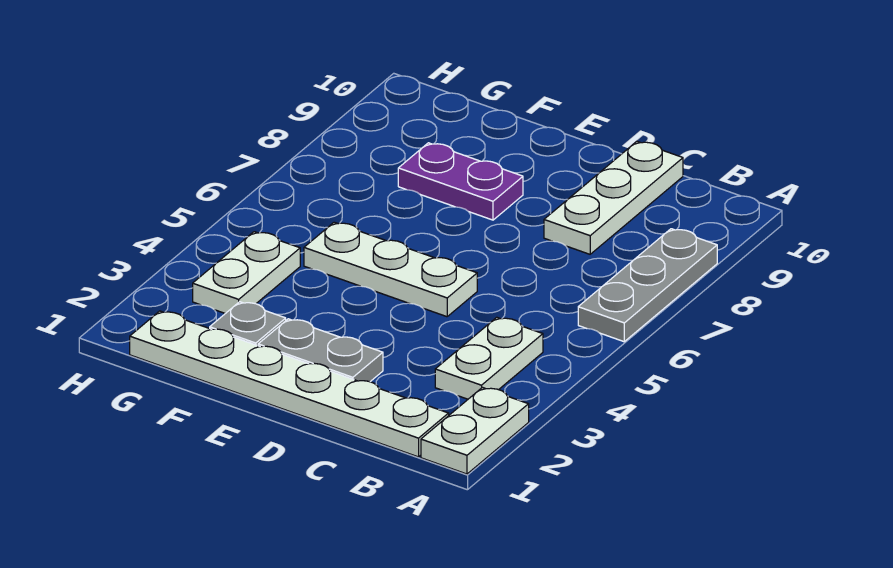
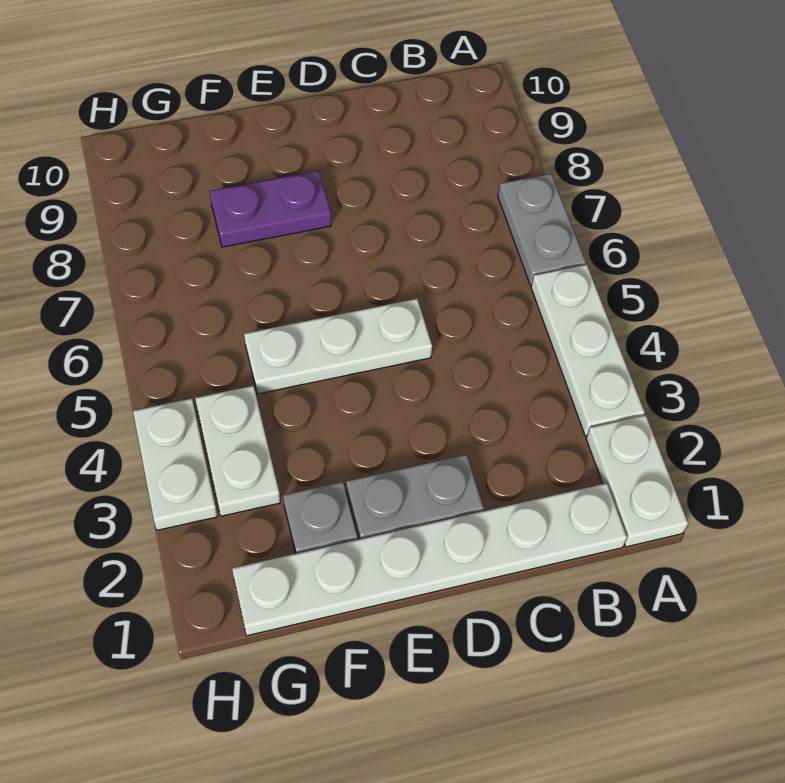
grey plate A6:A8 level 1 -> grey plate A6:A7 level 1
white plate B3:B4 level 1 -> white plate H3:H4 level 1
white plate C8:C10 level 1 -> white plate A3:A5 level 1

